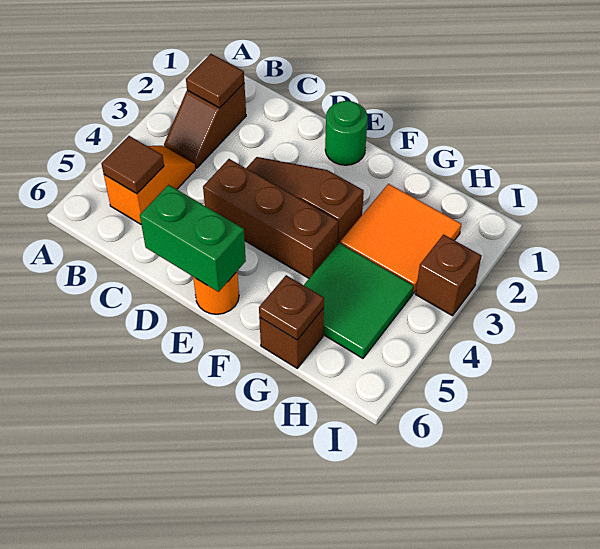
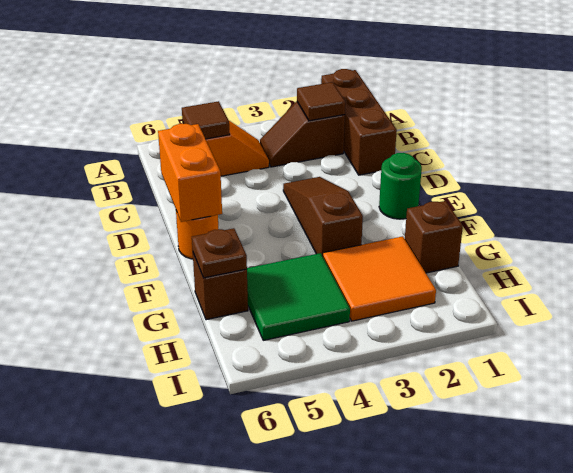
brown brick D4:F4 level 1 -> brown brick A1:C1 level 1
green brick D6:E6 level 2 -> orange brick D6:E6 level 2
brown brick I3 level 1 -> brown brick G1 level 1

